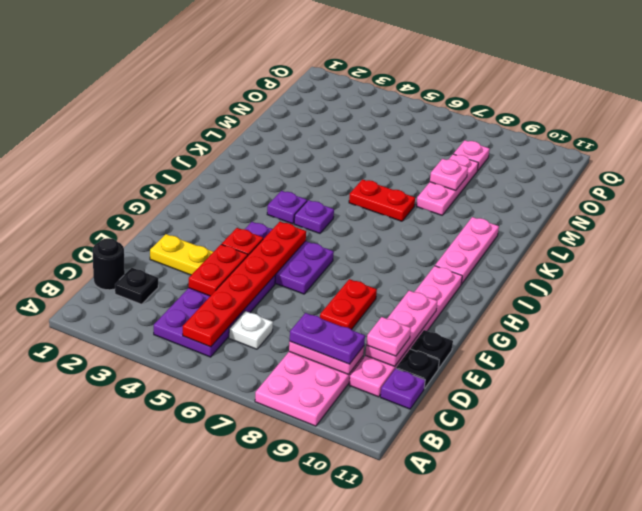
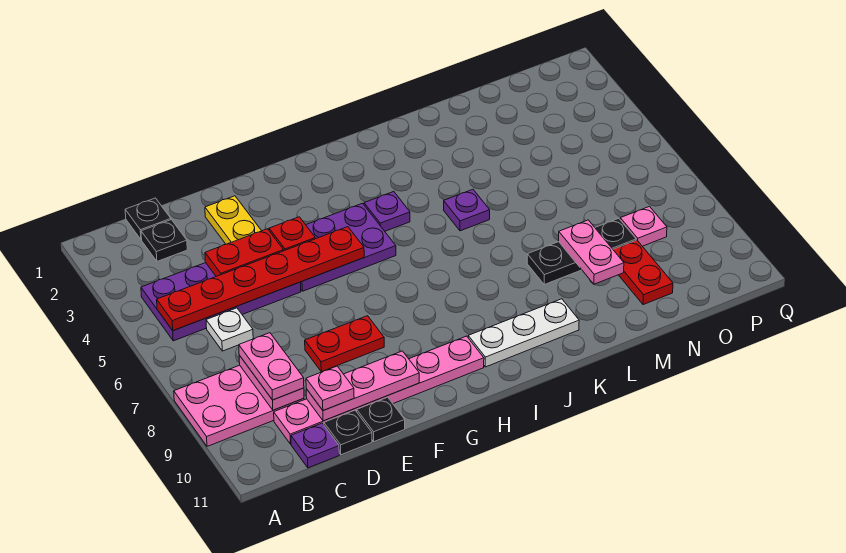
black round brick C1 level 1 -> black plate C1 level 1
purple plate C8:C9 level 3 -> pink plate C8:C9 level 3
purple plate F4:G6 level 1 -> purple plate F4:H5 level 1
purple plate I5 level 1 -> purple plate K5 level 1
pink plate I10:K10 level 1 -> white plate I10:K10 level 1
red plate K6:K7 level 1 -> red plate N9:N10 level 1
pink plate L8:N8 level 1 -> black plate L8:N8 level 1
pink plate M8 level 2 -> pink plate M8:M9 level 2

